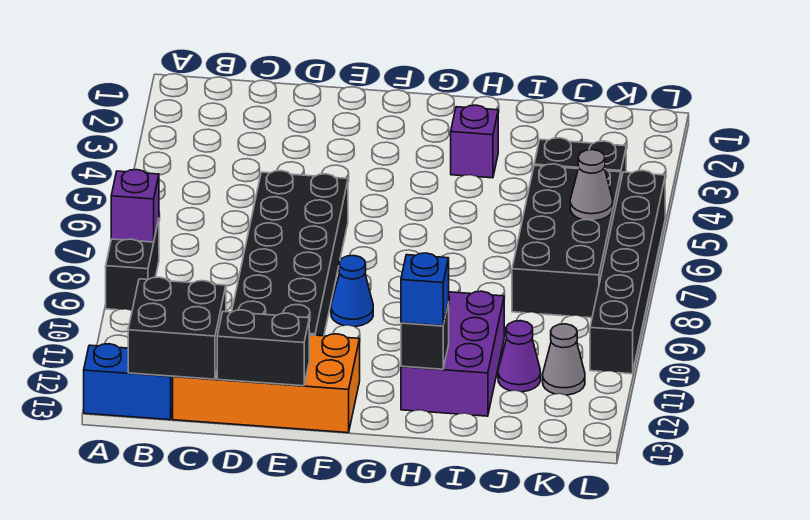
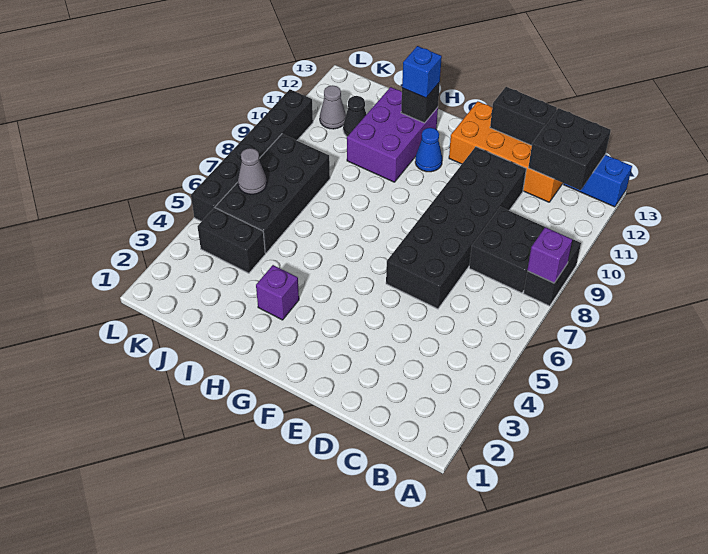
none -> black brick B8:C9 level 1
blue cone F9 level 1 -> blue cone G11 level 1
purple cone J11 level 1 -> black cone J11 level 1

